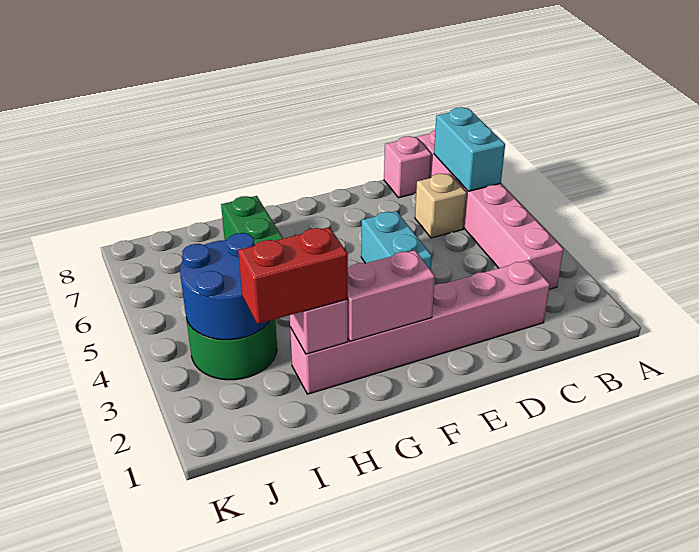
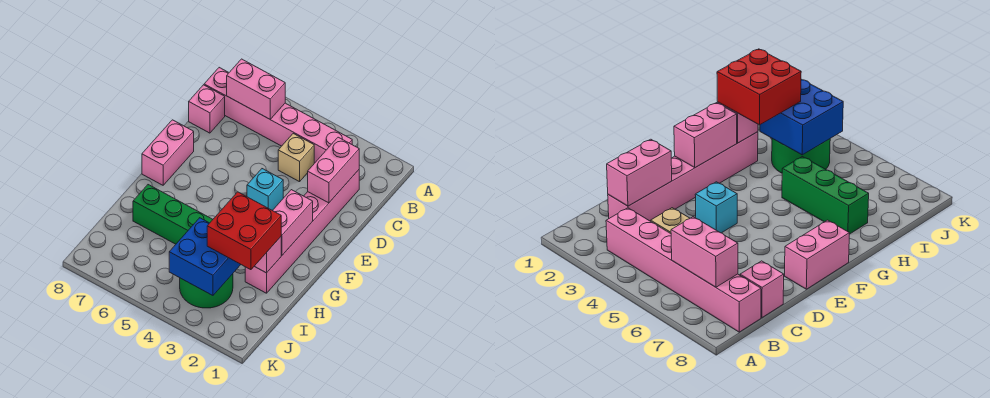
cyan brick B6:B7 level 2 -> pink brick B6:B7 level 2
none -> pink brick C2:D2 level 2
tan brick C6 level 1 -> tan brick C4 level 1
cyan brick E4:E5 level 1 -> cyan brick E4 level 1
none -> pink brick E8:F8 level 1
red brick H2:I2 level 3 -> red brick H2:I3 level 3
blue round brick I3:J4 level 2 -> blue brick I3:J4 level 2

